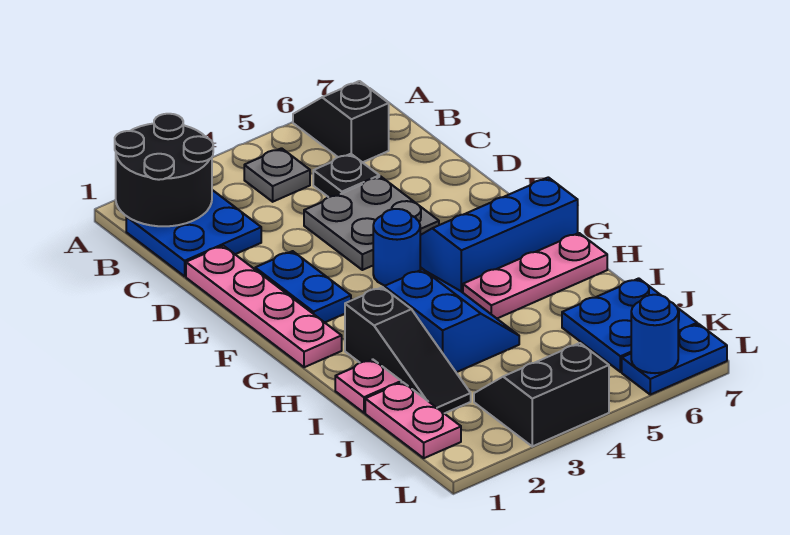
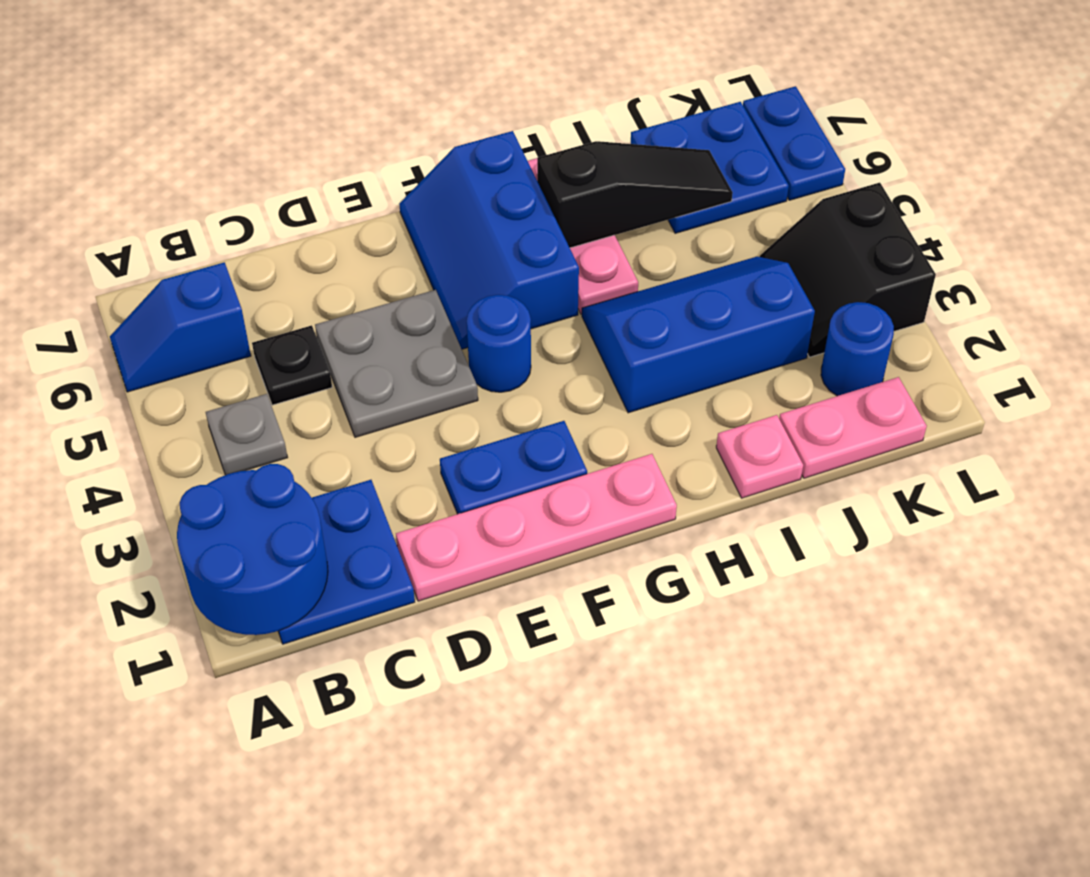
black round brick A1:B2 level 2 -> blue round brick A1:B2 level 2
black slope A6:B6 level 1 top B -> blue slope A6:B6 level 1 top B
black slope H2:J2 level 1 top H -> black slope H6:J6 level 2 top H
blue slope H3:I4 level 1 top 3 -> blue slope H3:J4 level 1 top 3
blue round brick L6 level 2 -> blue round brick K2 level 1

